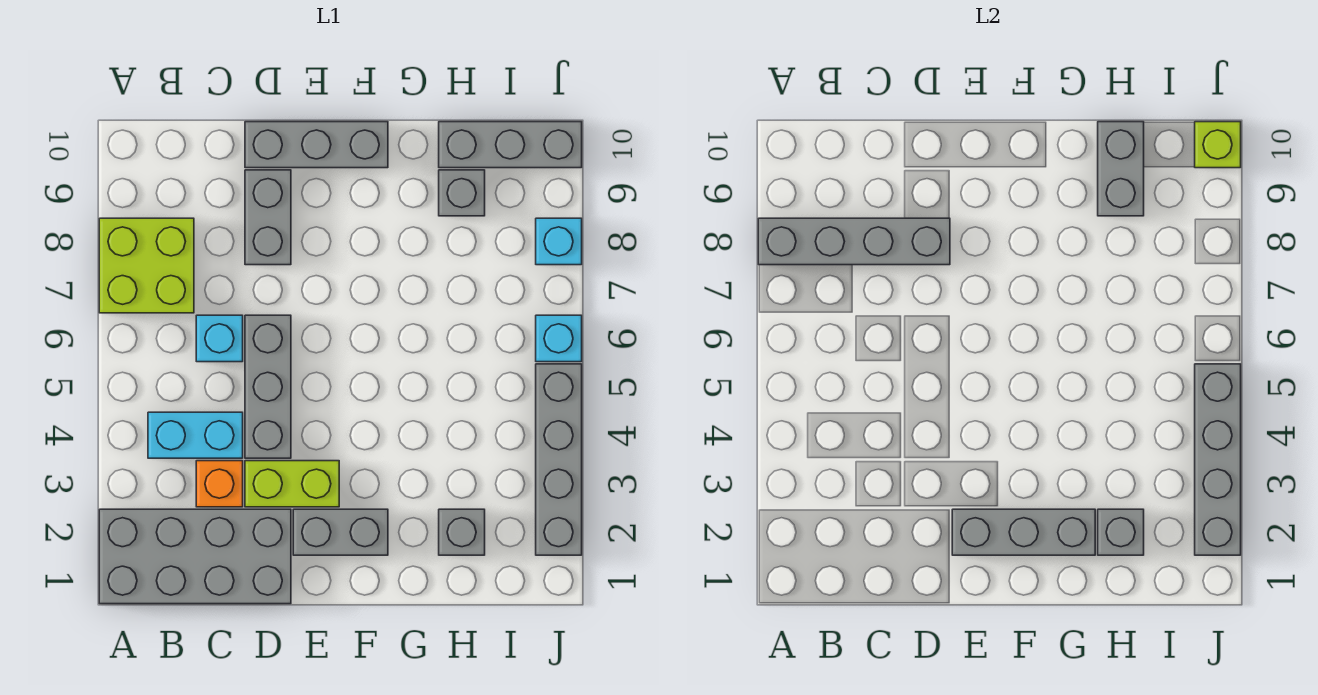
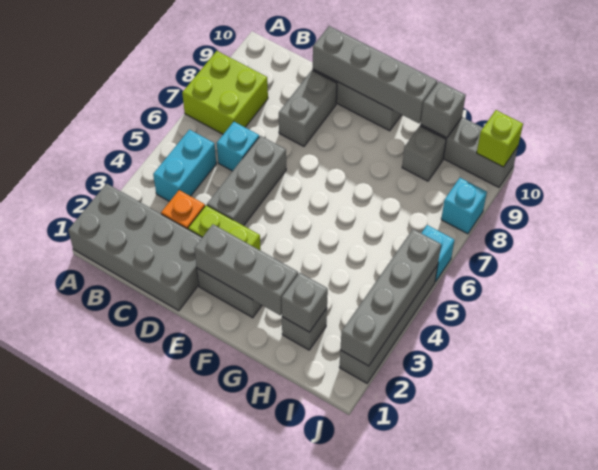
grey brick A8:D8 level 2 -> grey brick D10:G10 level 2
cyan brick B4:C4 level 1 -> cyan brick B4:B5 level 1
grey brick H9:H10 level 2 -> grey brick H10 level 2

